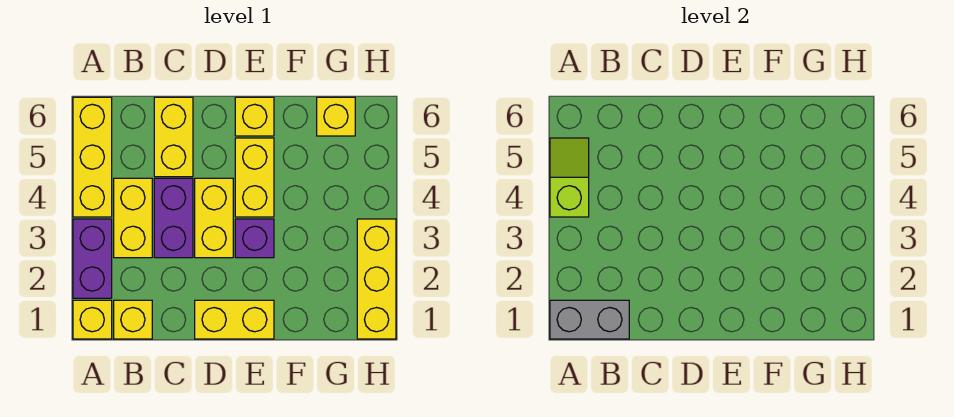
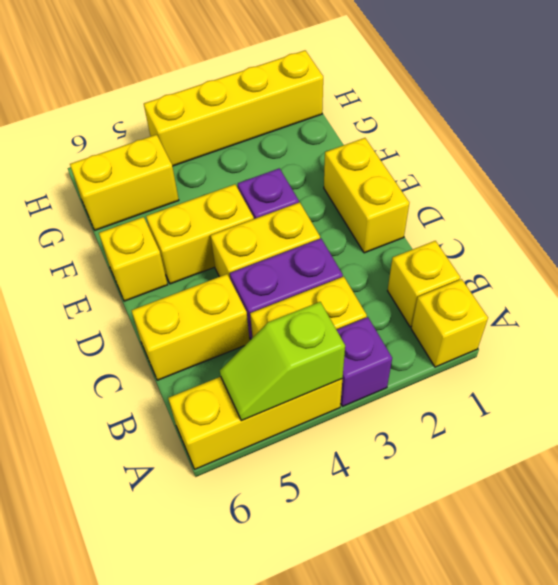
grey brick A1:B1 level 2 -> none
purple brick A2:A3 level 1 -> purple brick A3 level 1
yellow brick G6 level 1 -> yellow brick G5:G6 level 1
yellow brick H1:H3 level 1 -> yellow brick H1:H4 level 1

